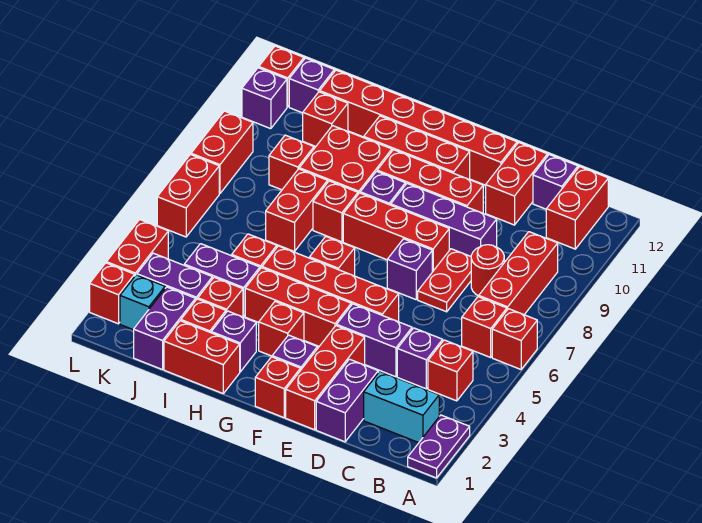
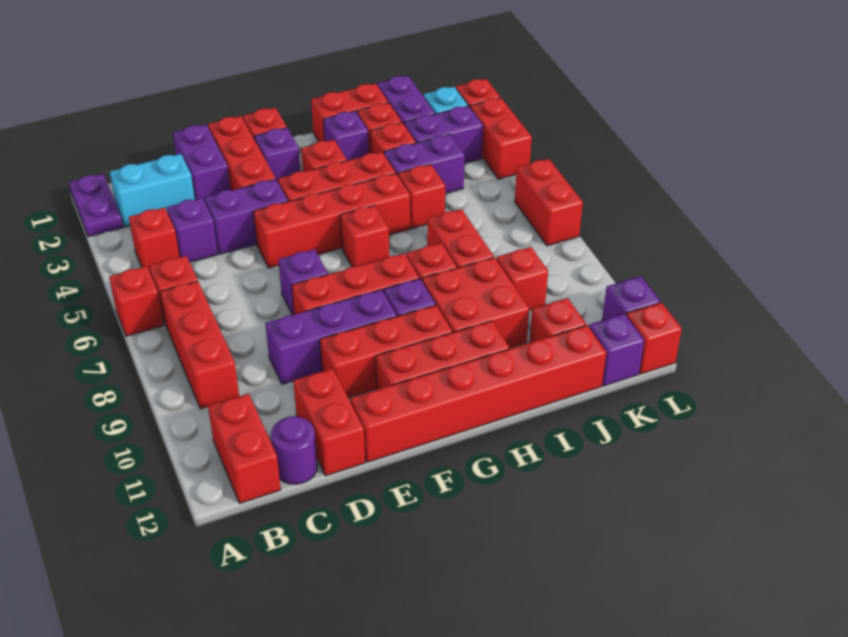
red round brick C8 level 1 -> none
purple brick C12 level 1 -> purple round brick C12 level 1
red plate D7:D8 level 1 -> none
red brick L8:L9 level 1 -> none

